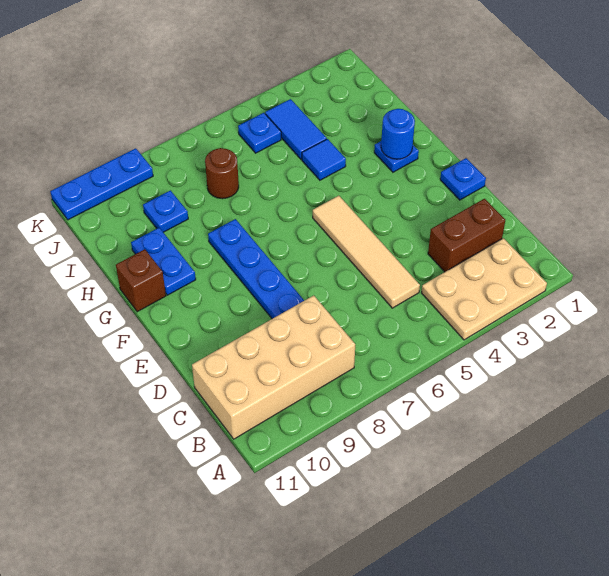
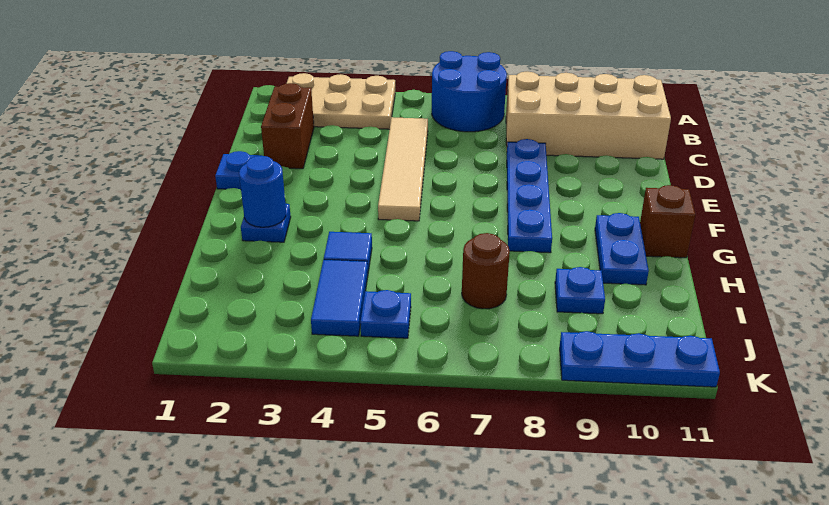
none -> blue round brick A6:B7 level 1
brown brick C2:C3 level 1 -> brown brick C2:D2 level 1

